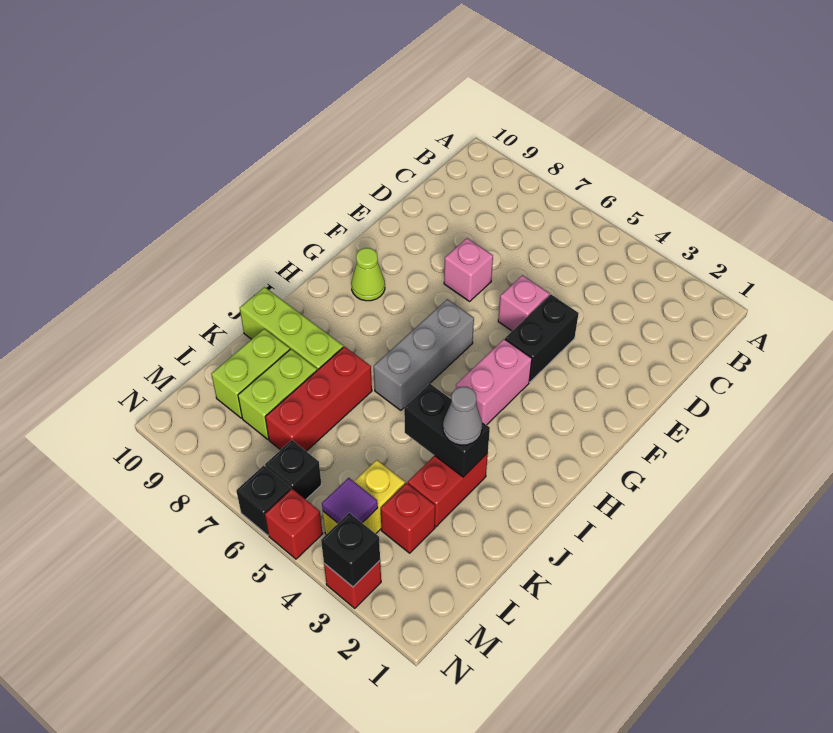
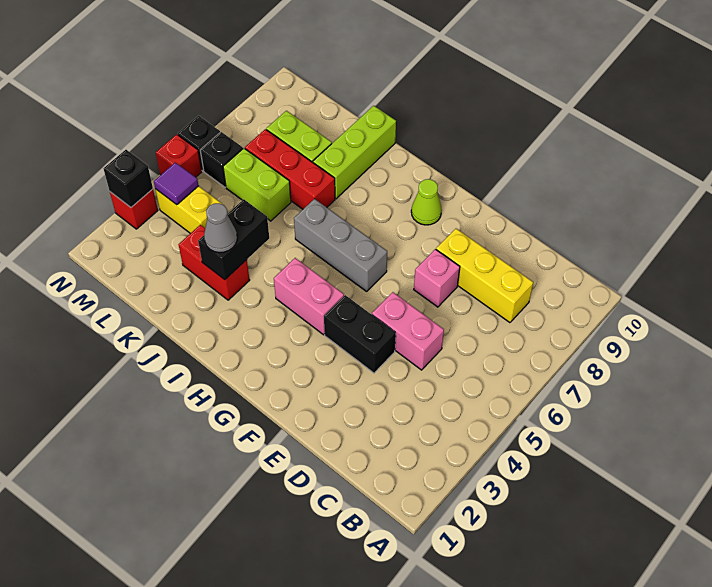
none -> yellow brick C8:E8 level 1
pink brick E5 level 1 -> pink brick D5:E5 level 1
lime brick K9:L9 level 1 -> lime brick K6:L6 level 1
red brick L3 level 1 -> none

